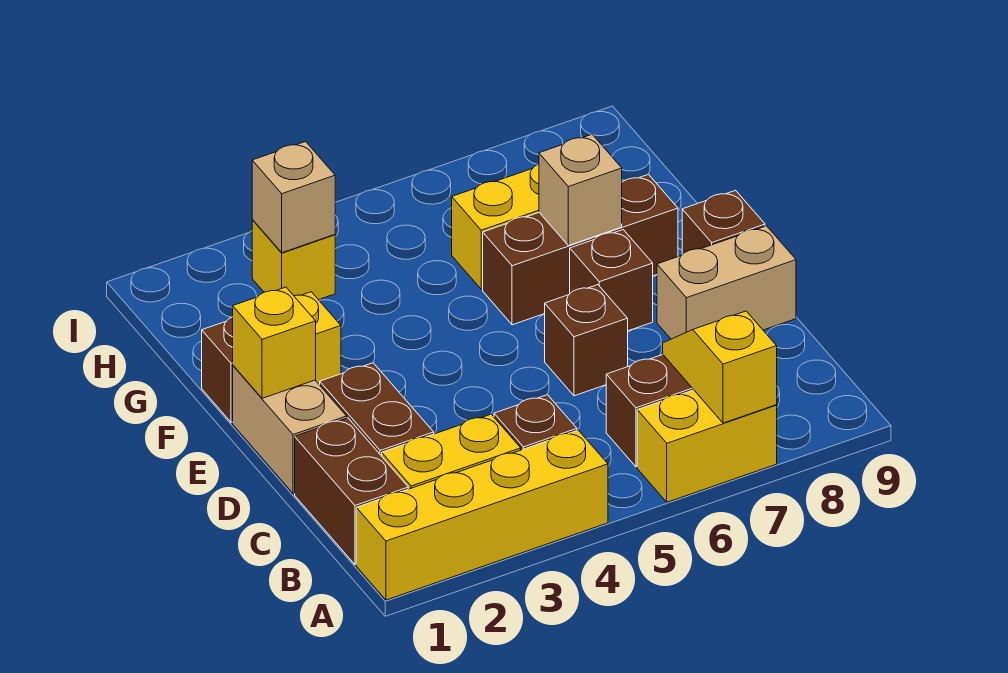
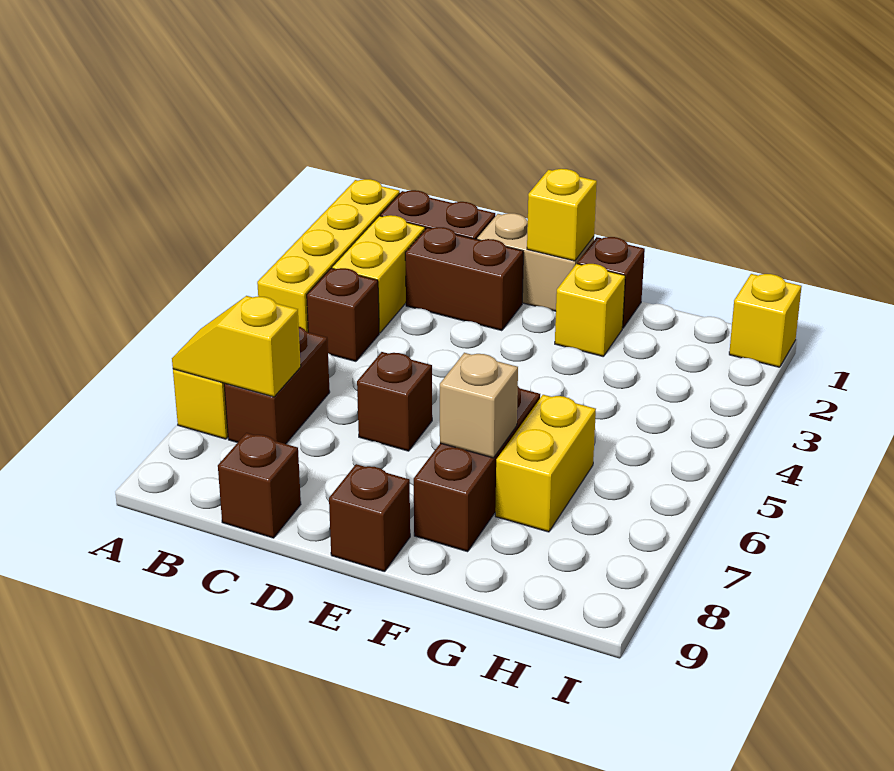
yellow slope A7:B7 level 2 top A -> yellow slope A7:B7 level 2 top B
tan brick D8:D9 level 1 -> none
brown brick E7 level 1 -> brown brick C9 level 1
yellow brick H3 level 1 -> yellow brick I1 level 1
tan brick H3 level 2 -> none

